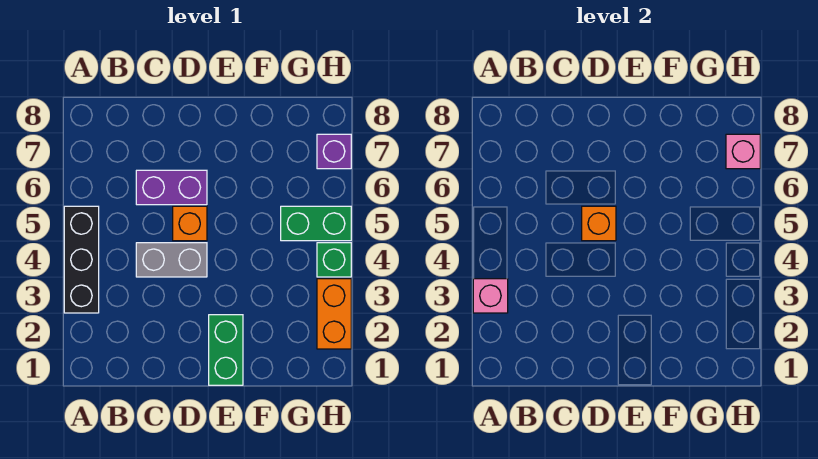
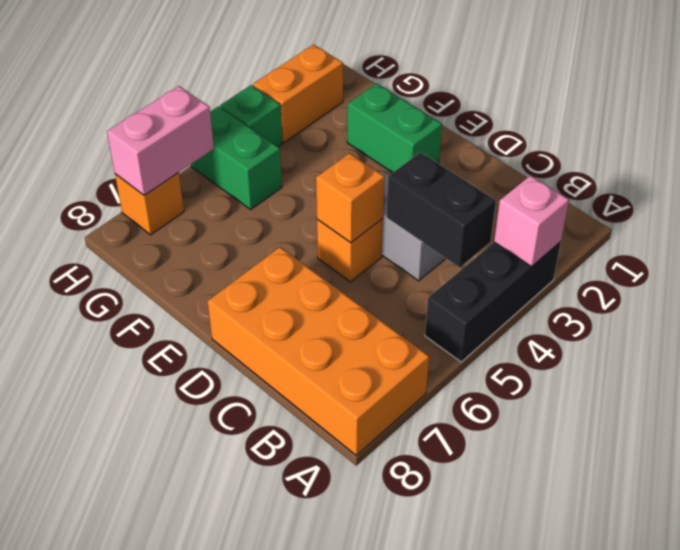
none -> orange brick A7:D8 level 1
none -> black brick B4:C4 level 2
purple brick C6:D6 level 1 -> none
green brick E1:E2 level 1 -> green brick E2:F2 level 1
purple brick H7 level 1 -> orange brick H7 level 1
pink brick H7 level 2 -> pink brick H6:H7 level 2

